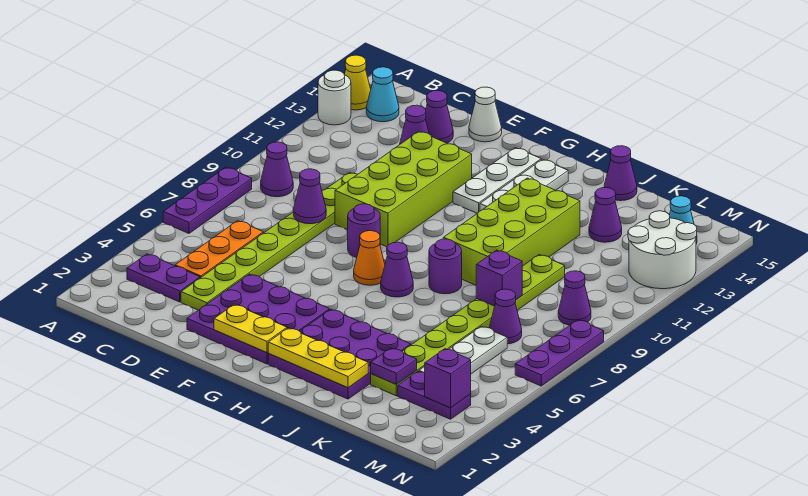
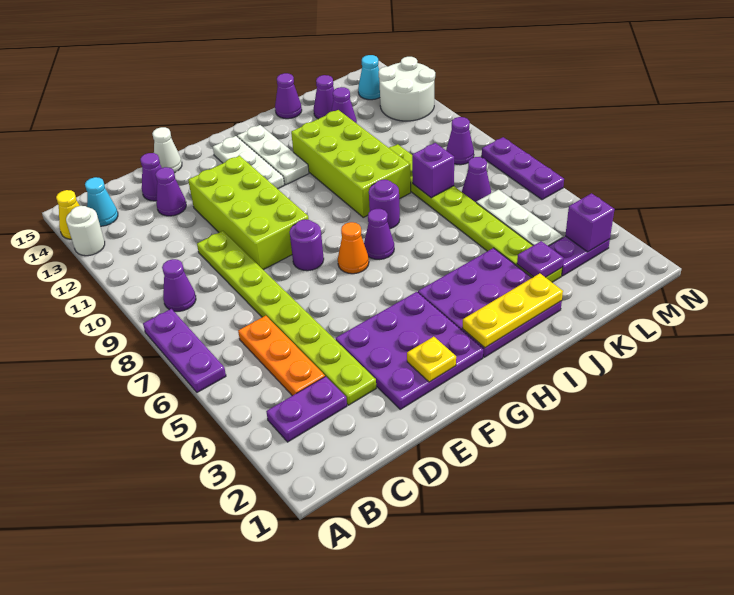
purple cone D8 level 2 -> purple cone K14 level 1
yellow plate F2:G2 level 2 -> yellow plate F2 level 2

